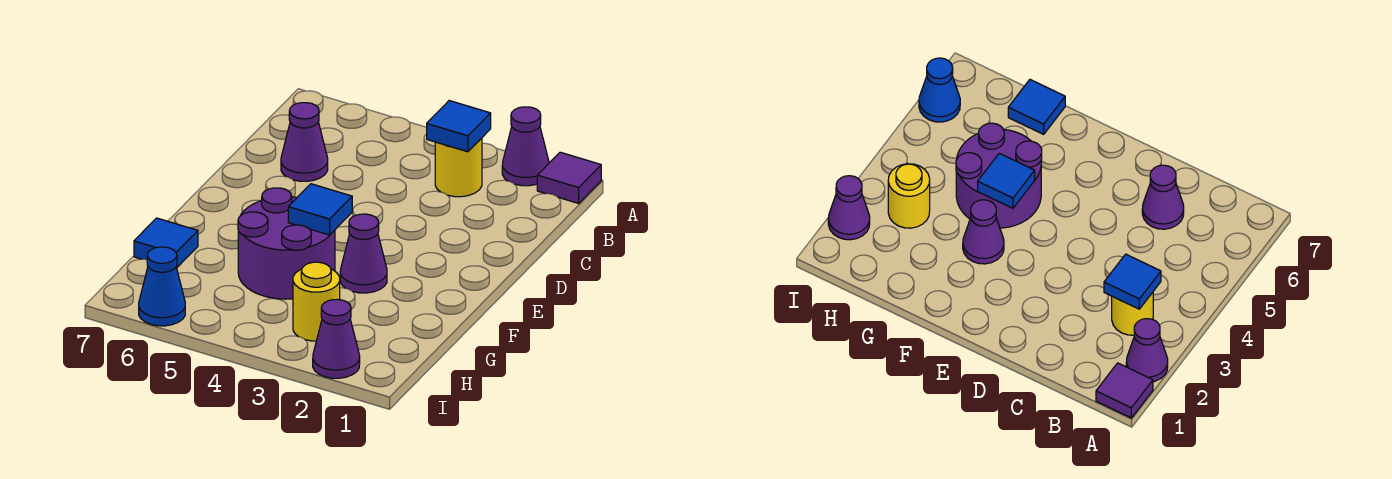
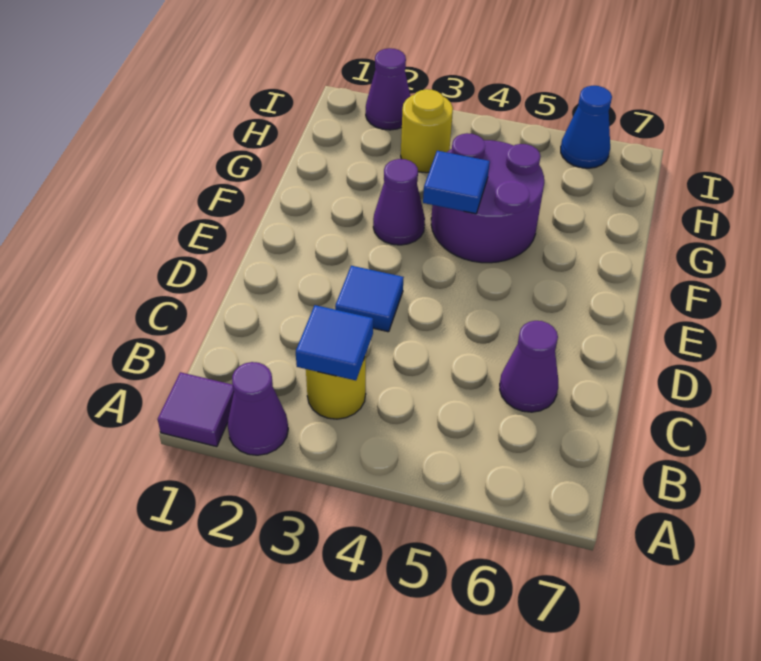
blue tile G7 level 1 -> blue tile D3 level 1

